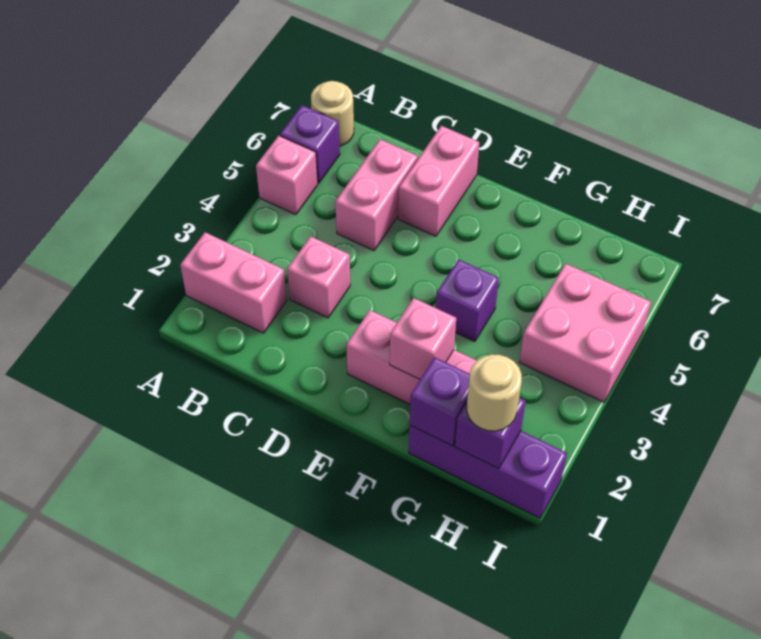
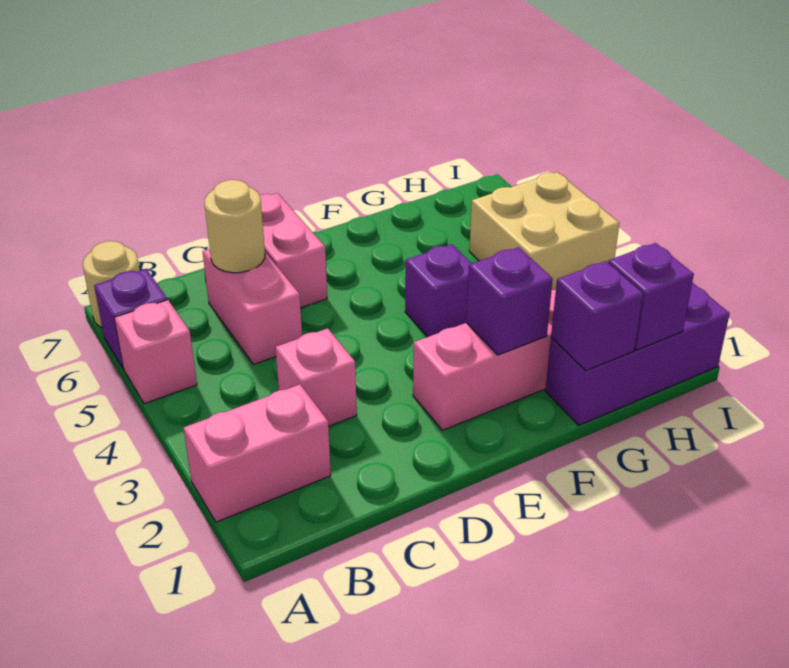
pink brick F2 level 2 -> purple brick F2 level 2
tan round brick H1 level 3 -> tan round brick C6 level 2
pink brick H4:I5 level 1 -> tan brick H4:I5 level 1

